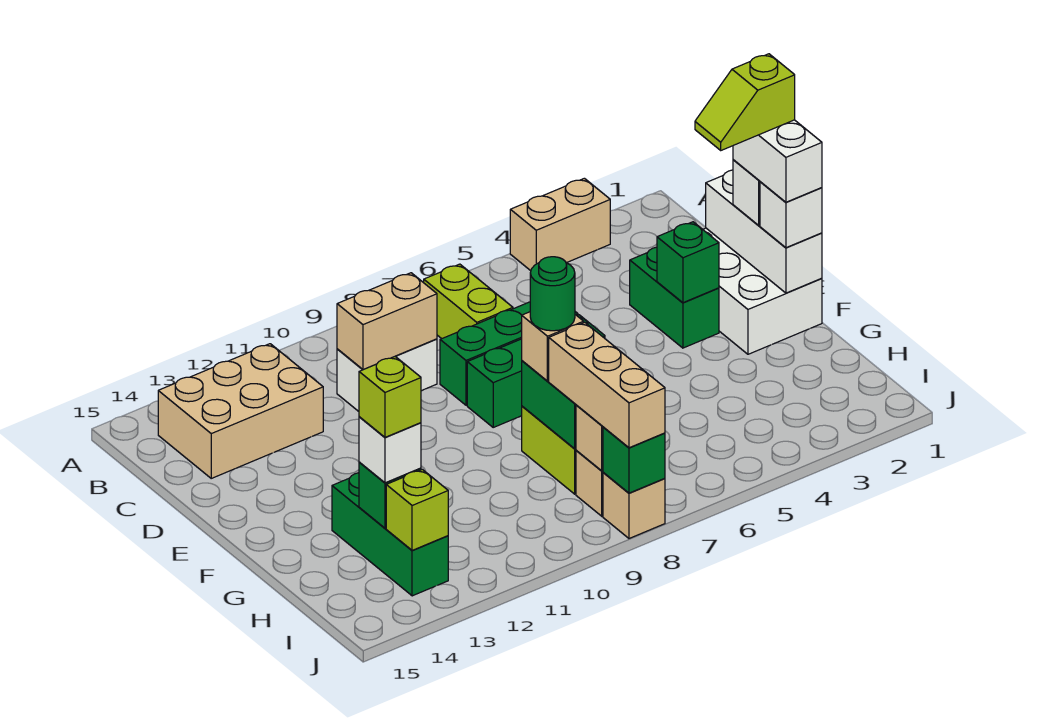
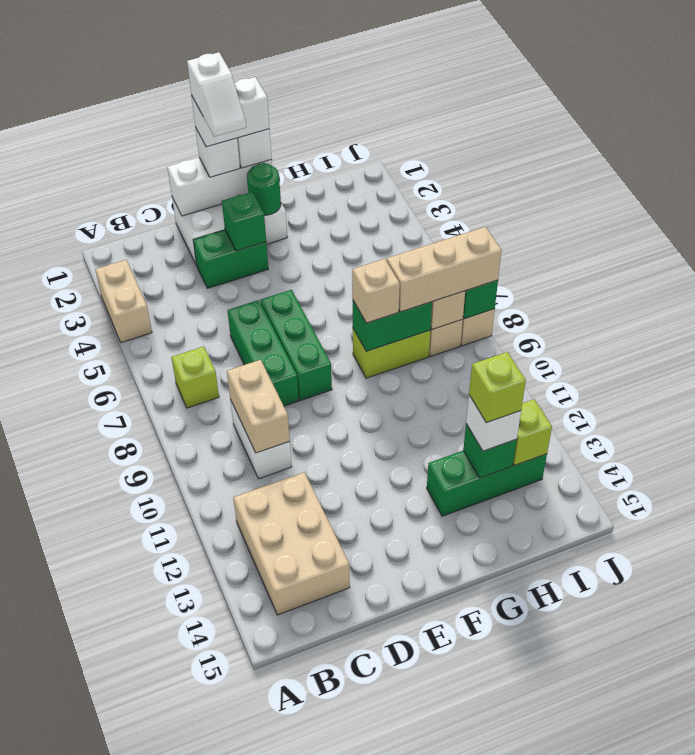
lime brick B7:C7 level 1 -> lime brick B7 level 1
lime slope E1:E2 level 5 top 1 -> white slope E1:E2 level 5 top 1
green round brick G8 level 4 -> green round brick F2 level 2

